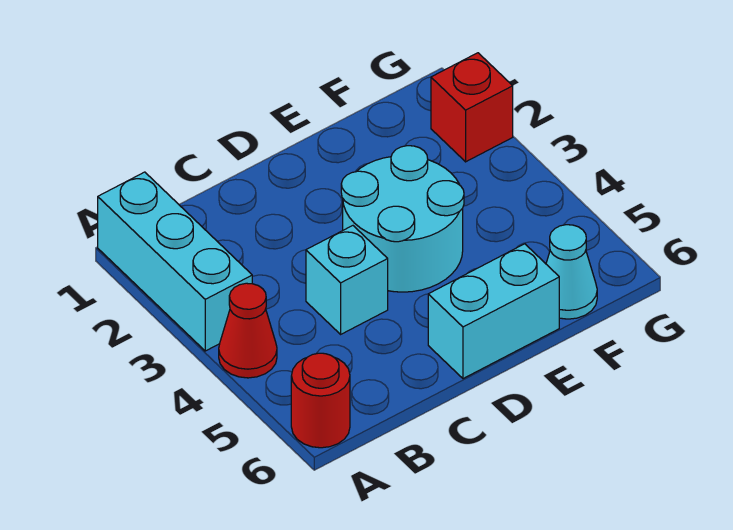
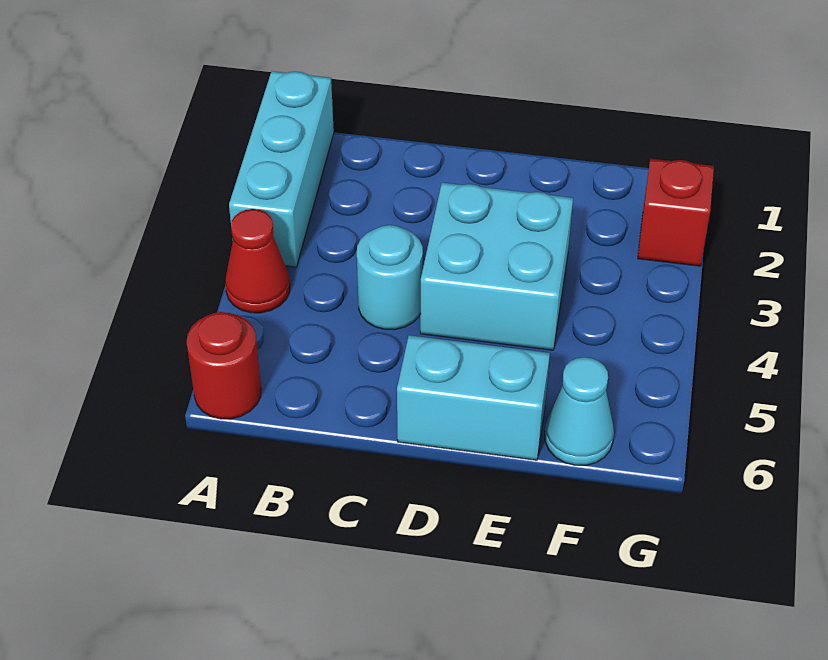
cyan brick C4 level 1 -> cyan round brick C4 level 1
cyan round brick D3:E4 level 1 -> cyan brick D3:E4 level 1

